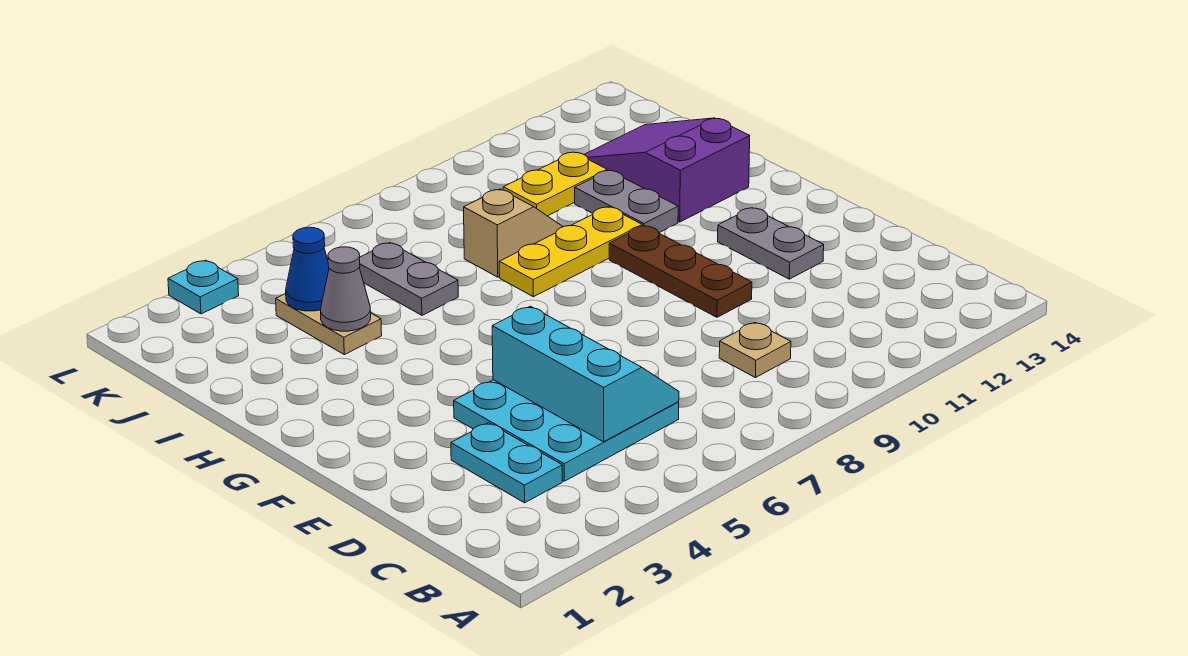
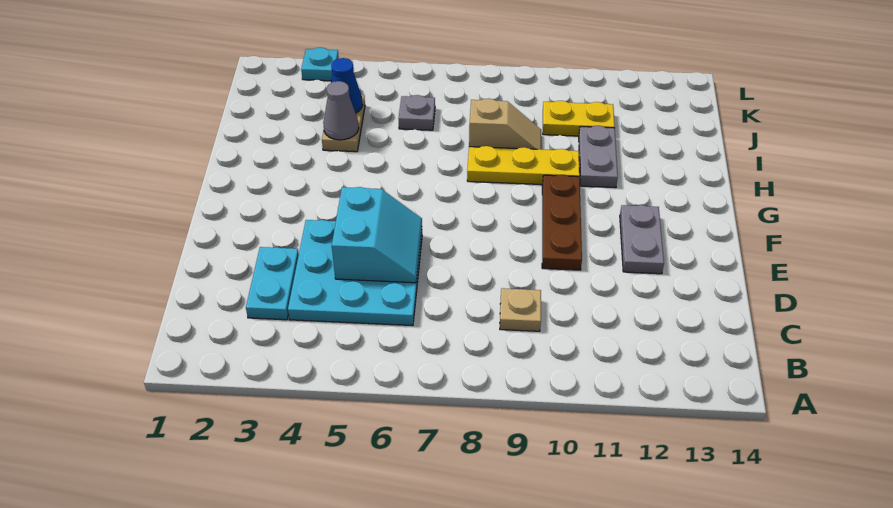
cyan slope C5:E6 level 2 top 5 -> cyan slope D5:E6 level 2 top 5
purple slope H12:J13 level 1 top H -> none
grey plate I6:J6 level 1 -> grey plate J6 level 1

